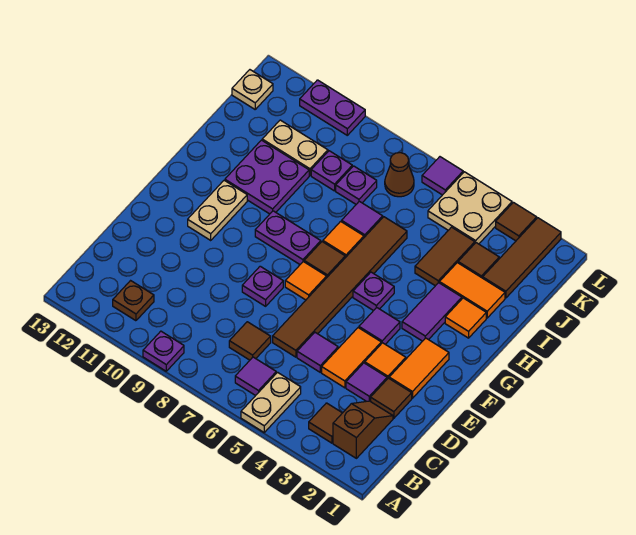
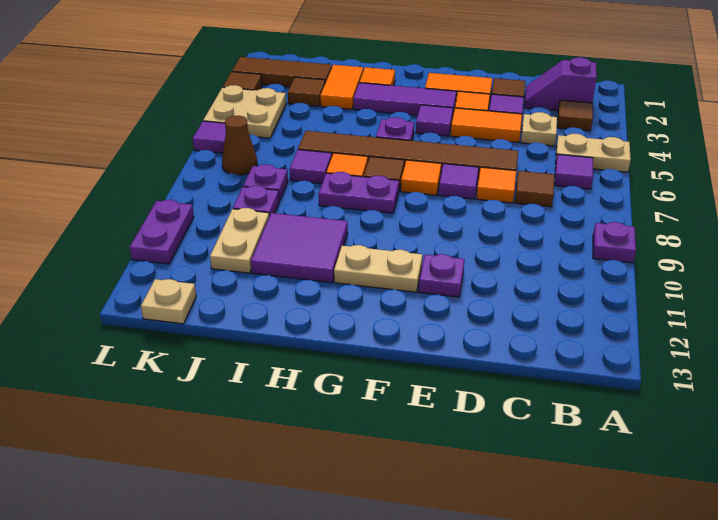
brown slope B2:C2 level 1 top B -> purple slope B2:C2 level 1 top B
brown plate B11 level 1 -> none
none -> tan plate C4 level 1
purple tile D5 level 1 -> purple tile E7 level 1
none -> orange tile D7 level 1
purple plate E8 level 1 -> purple plate E11 level 1
purple tile G3:H3 level 1 -> purple tile F3:H3 level 1
purple plate G8:G9 level 1 -> purple plate G8:H8 level 1
purple plate H10:I11 level 1 -> purple tile H10:I11 level 1
brown tile I4:J4 level 1 -> none

